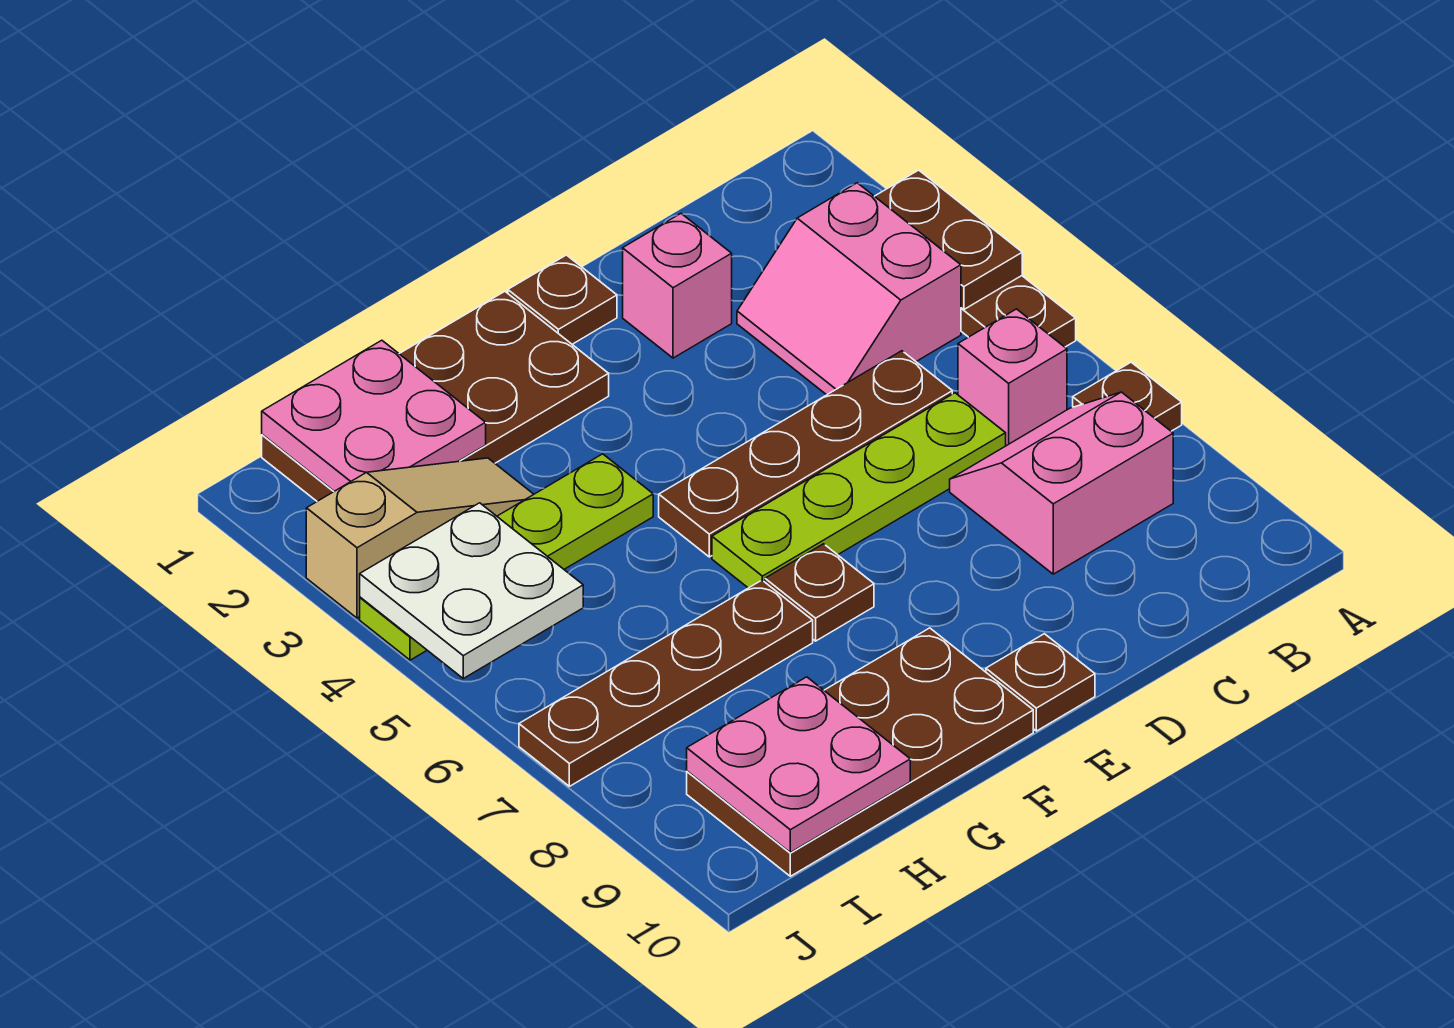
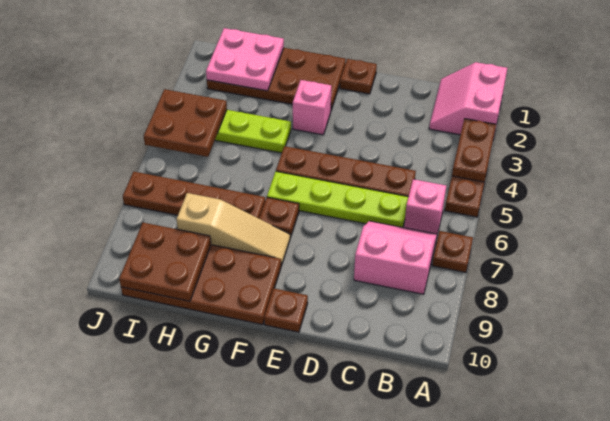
pink slope B3:C4 level 1 top B -> pink slope A1:B2 level 1 top A
pink brick D2 level 1 -> pink brick F3 level 1
tan slope H3:J3 level 1 top J -> tan slope F8:H8 level 1 top H
pink plate H9:I10 level 2 -> brown plate H9:I10 level 2
white plate I4:J5 level 2 -> brown plate I4:J5 level 2

